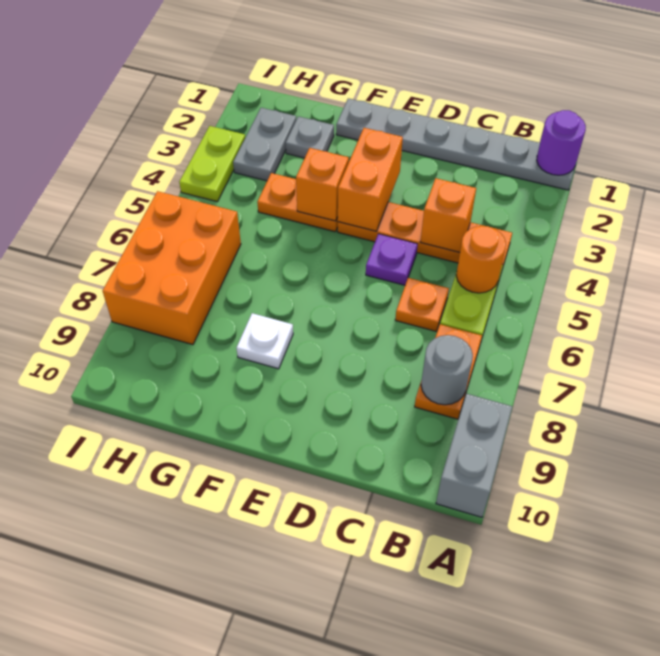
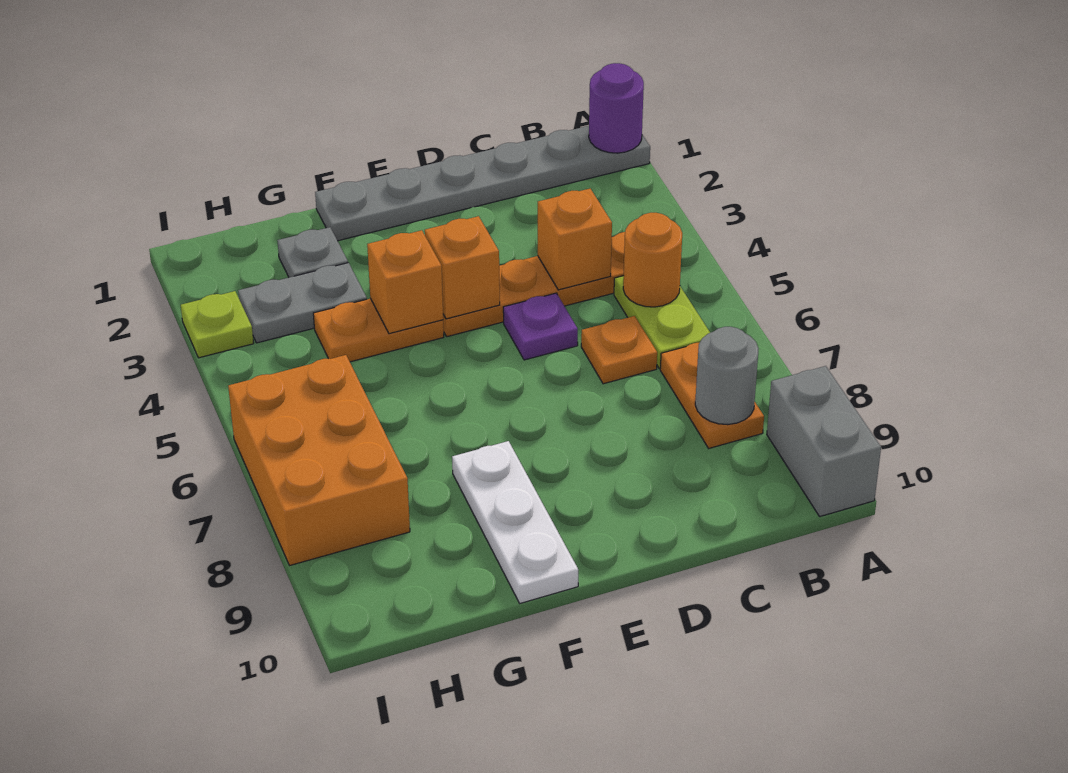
orange brick E3:E4 level 2 -> orange brick E4 level 2
white plate F8 level 1 -> white plate F8:F10 level 1
grey plate H2:H3 level 1 -> grey plate G3:H3 level 1
lime plate I3:I4 level 1 -> lime plate I3 level 1

